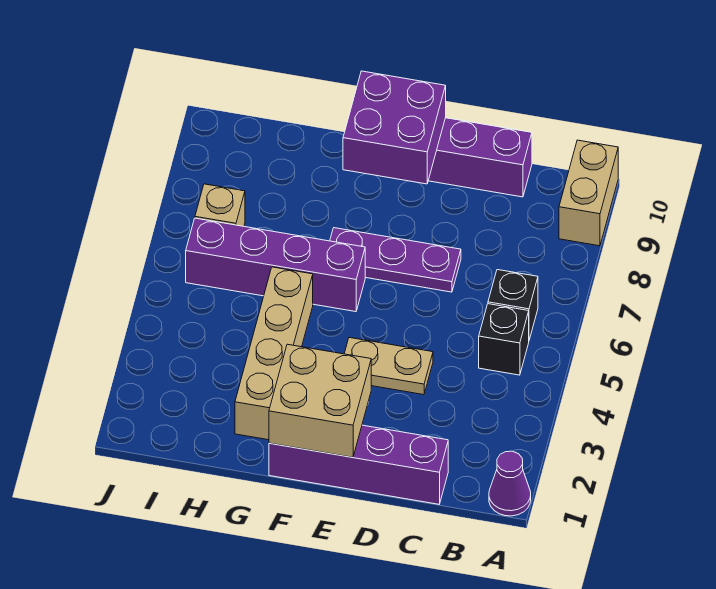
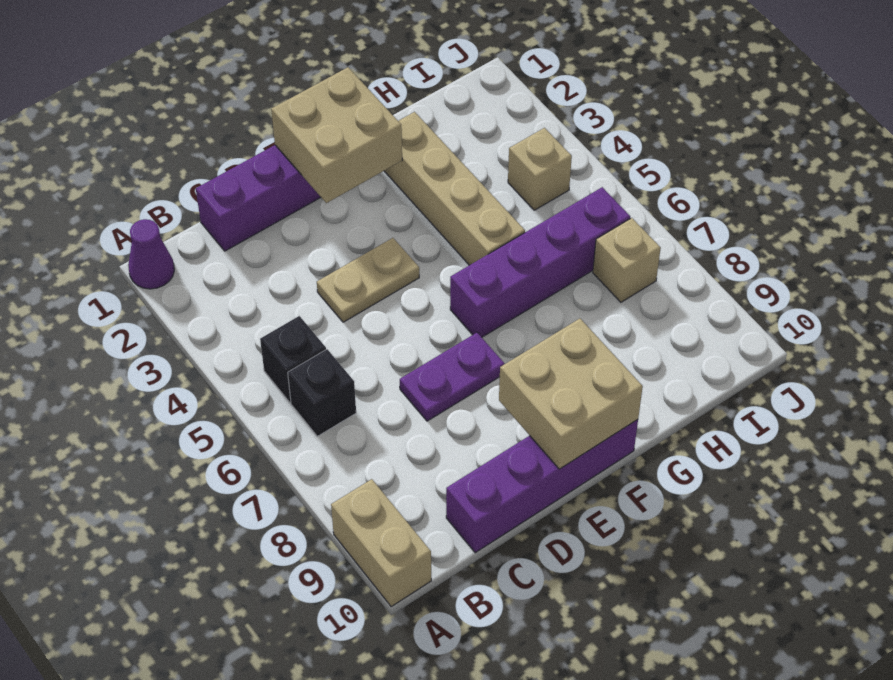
purple plate D7:F7 level 1 -> purple plate D7:E7 level 1
purple brick E9:F10 level 2 -> tan brick E9:F10 level 2
none -> tan brick I4 level 1

